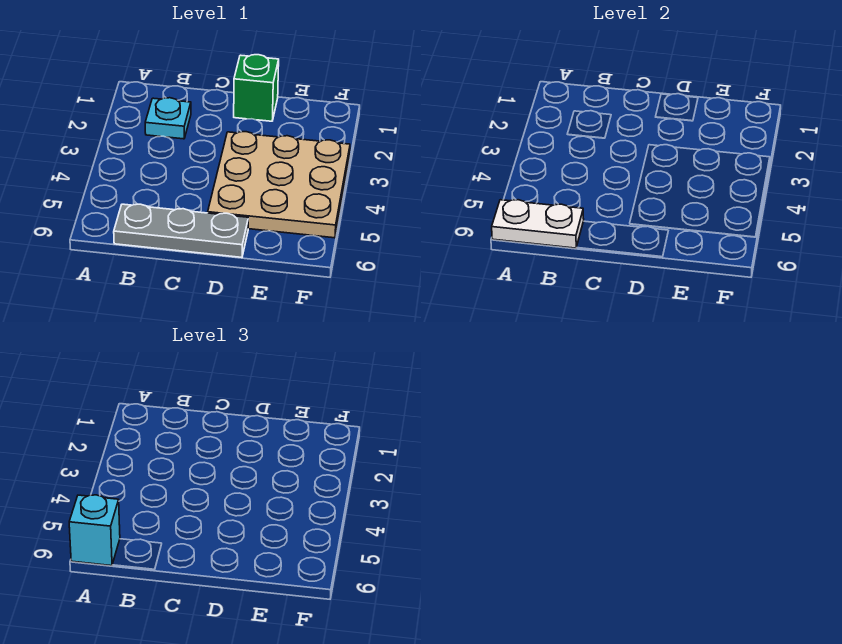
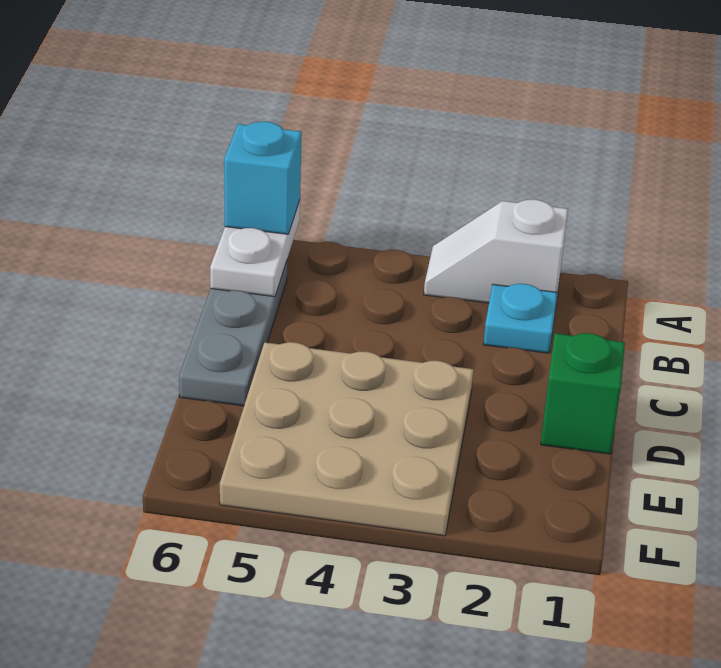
none -> white slope A2:A3 level 1 top 2

